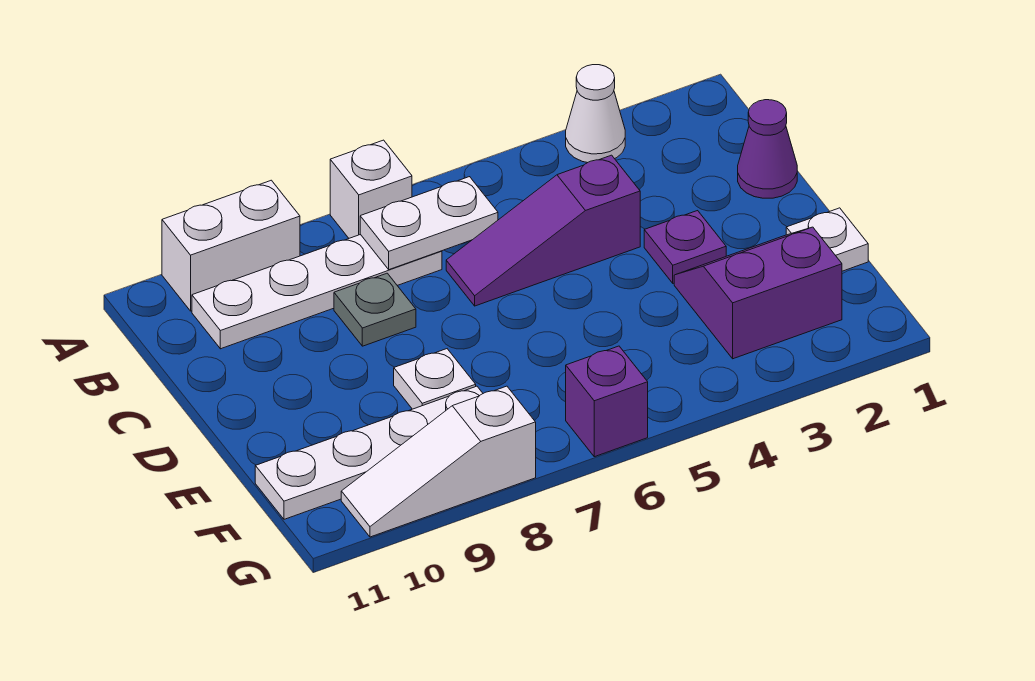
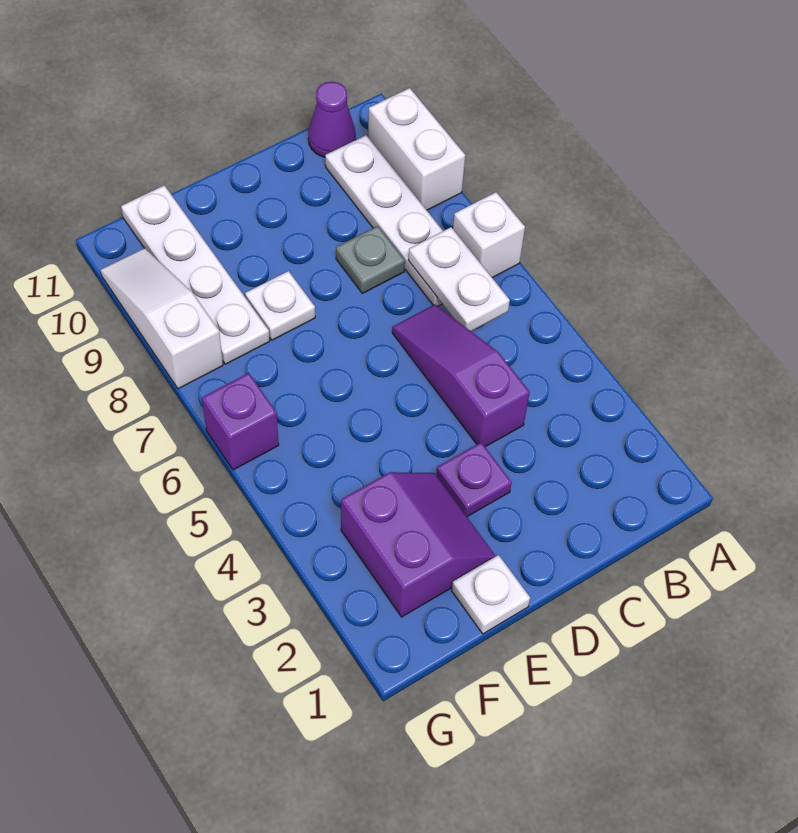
white cone A3 level 1 -> none
purple cone C1 level 1 -> purple cone B11 level 1

